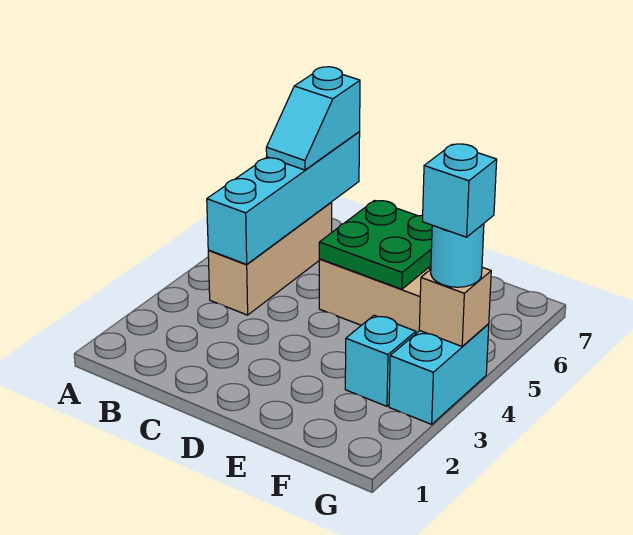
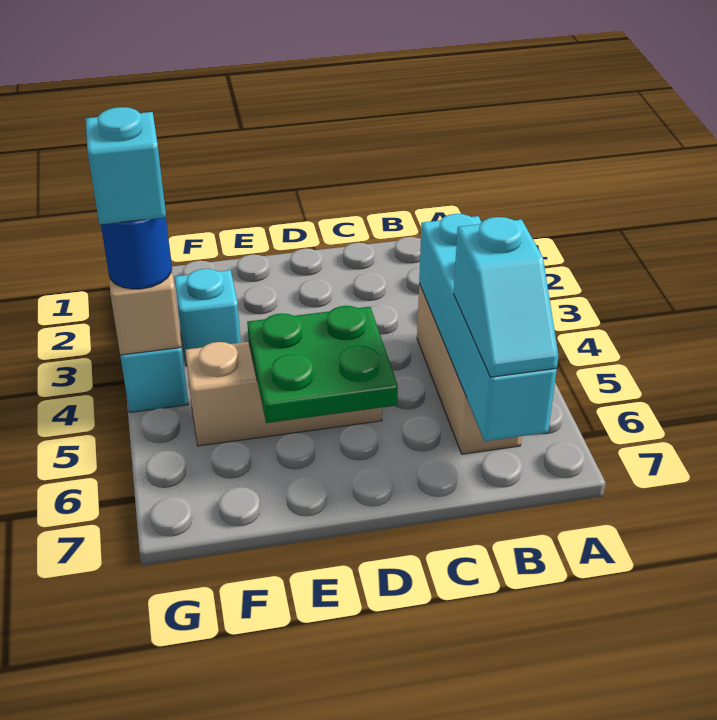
cyan slope B6:B7 level 3 top 7 -> cyan slope B6:B7 level 3 top 6
cyan round brick G4 level 3 -> blue round brick G4 level 3

